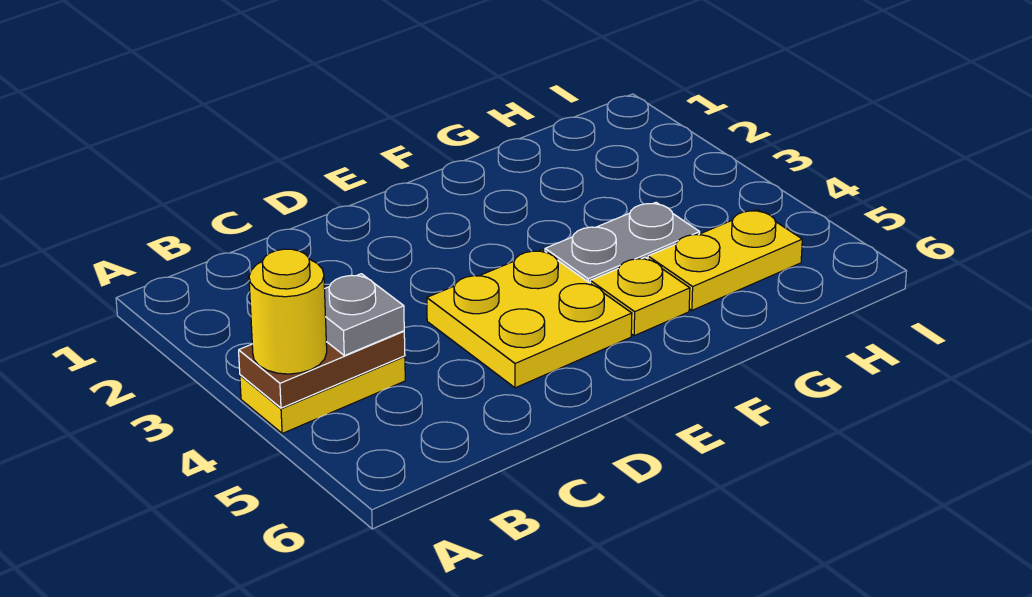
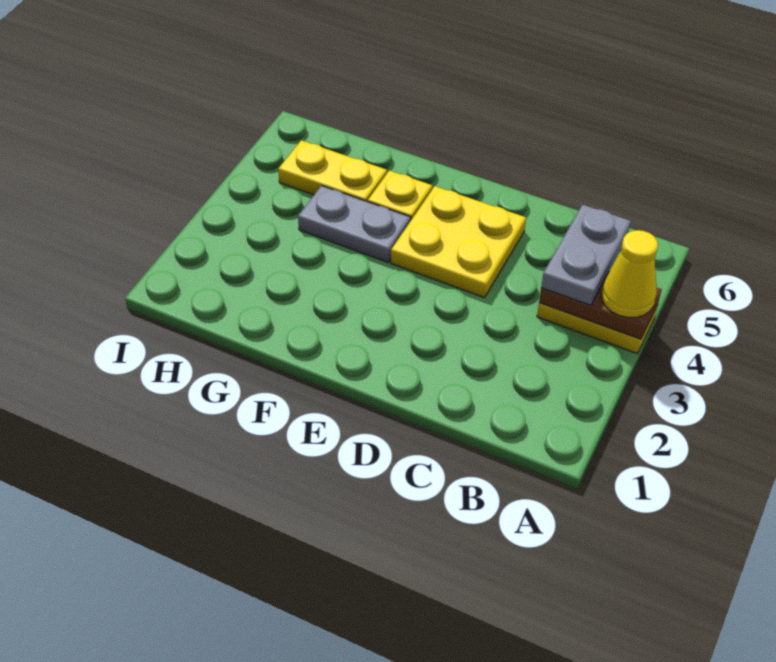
yellow round brick A4 level 3 -> yellow cone A4 level 3
grey plate B4 level 3 -> grey plate B4:B5 level 3

